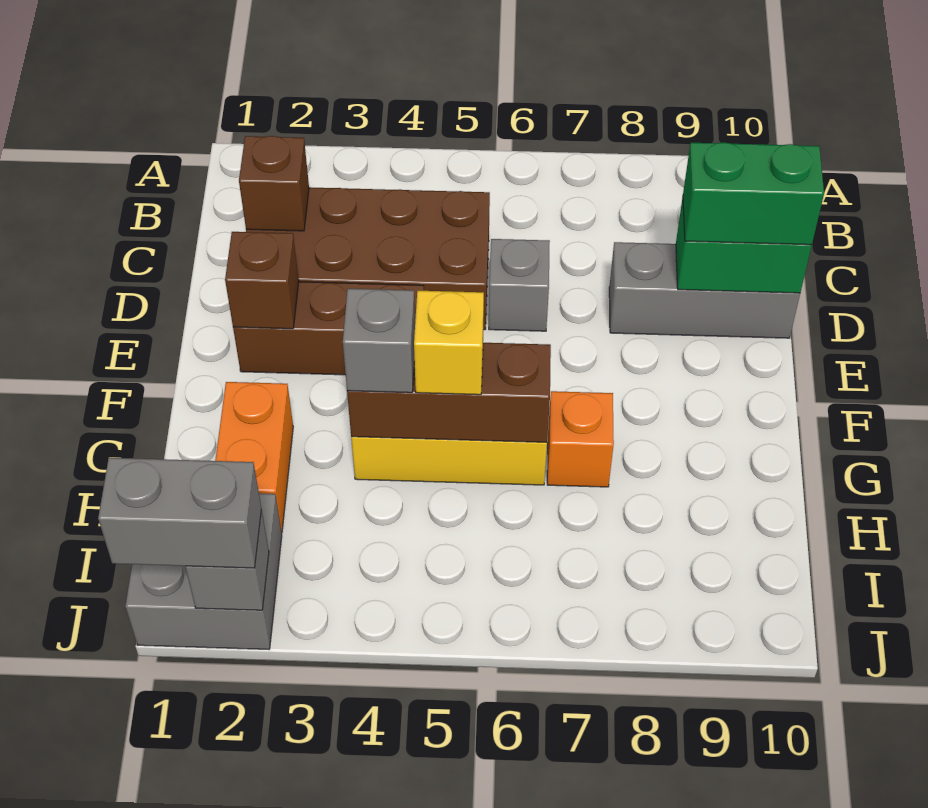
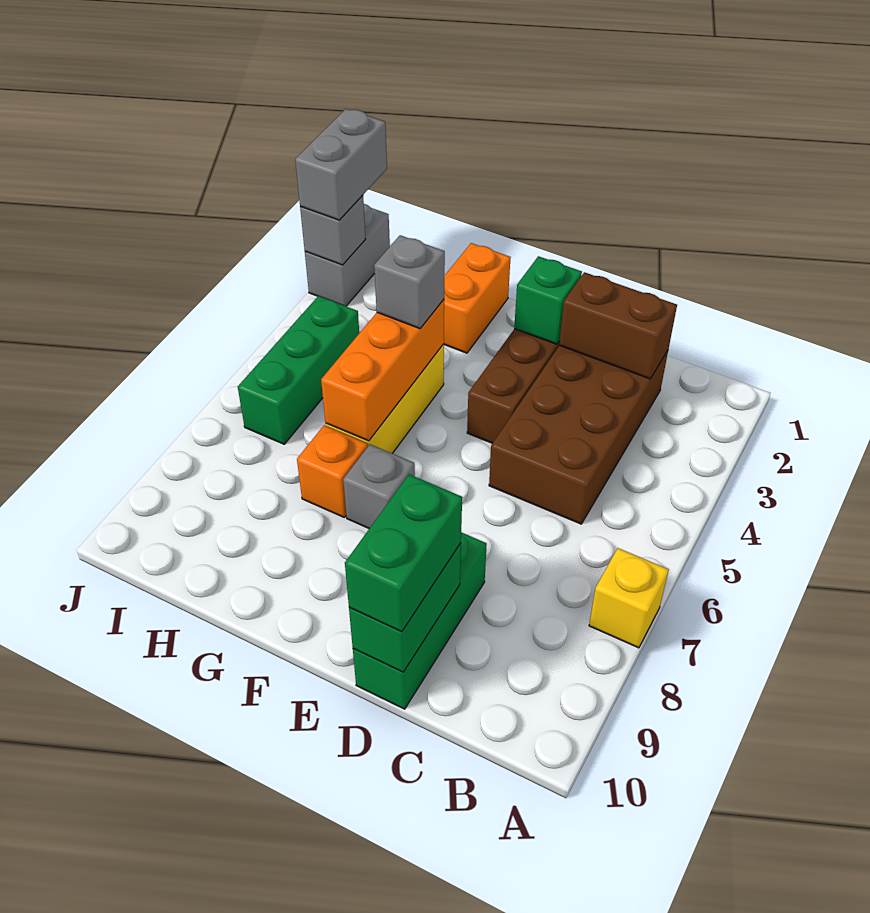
brown brick C2 level 2 -> brown brick C2:D2 level 2
grey brick D6 level 1 -> grey brick F7 level 1
grey brick D8:D10 level 1 -> green brick D8:D10 level 1
brown brick E2 level 2 -> green brick E2 level 2
orange brick G2:H2 level 1 -> orange brick G1:G2 level 1
brown brick G4:G6 level 2 -> orange brick G4:G6 level 2
yellow brick G5 level 3 -> yellow brick A7 level 1
grey brick I1:J2 level 1 -> grey brick J1:J2 level 1
none -> green brick I4:I6 level 1

